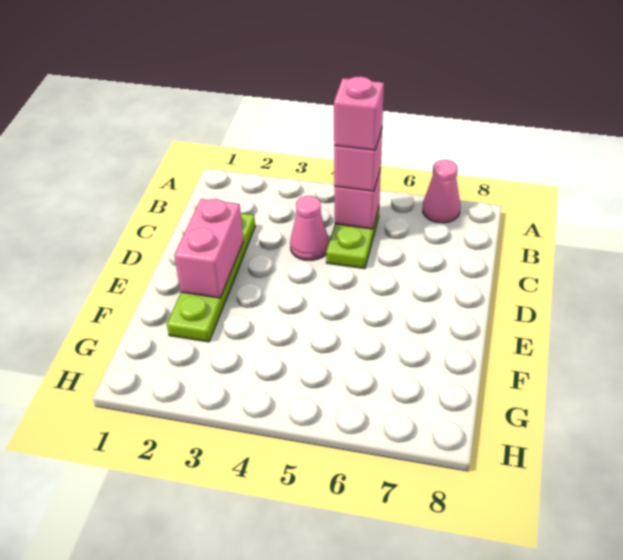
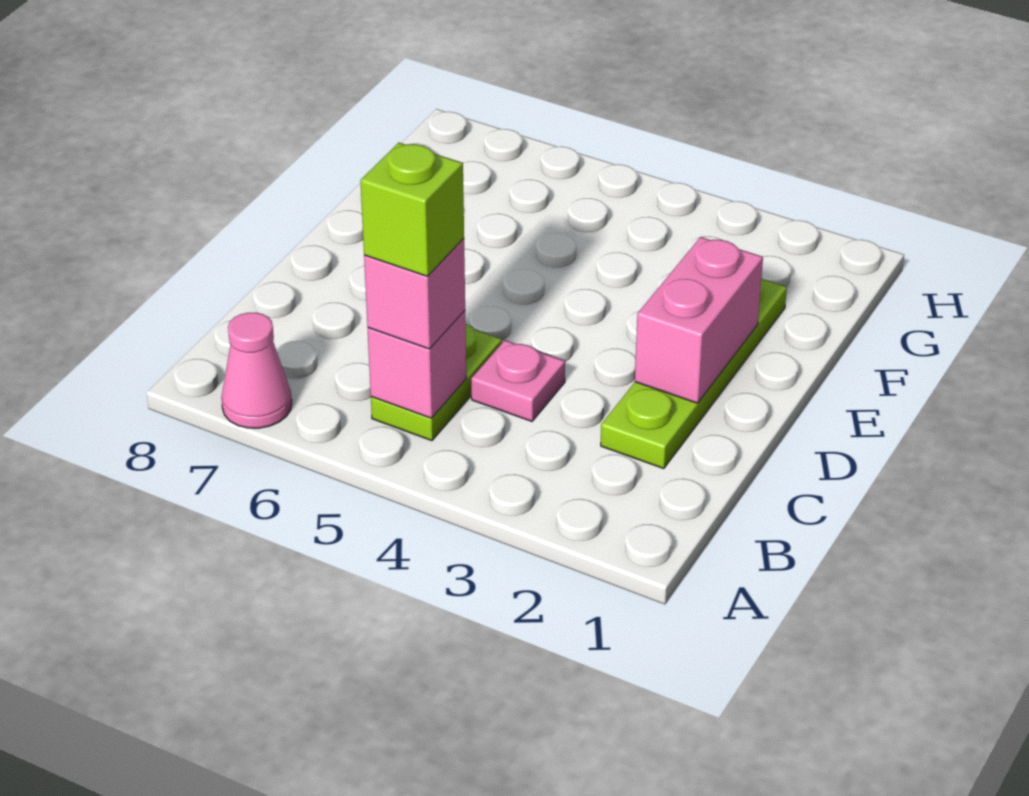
pink brick B5 level 4 -> lime brick B5 level 4
pink cone C4 level 1 -> pink plate C4 level 1

